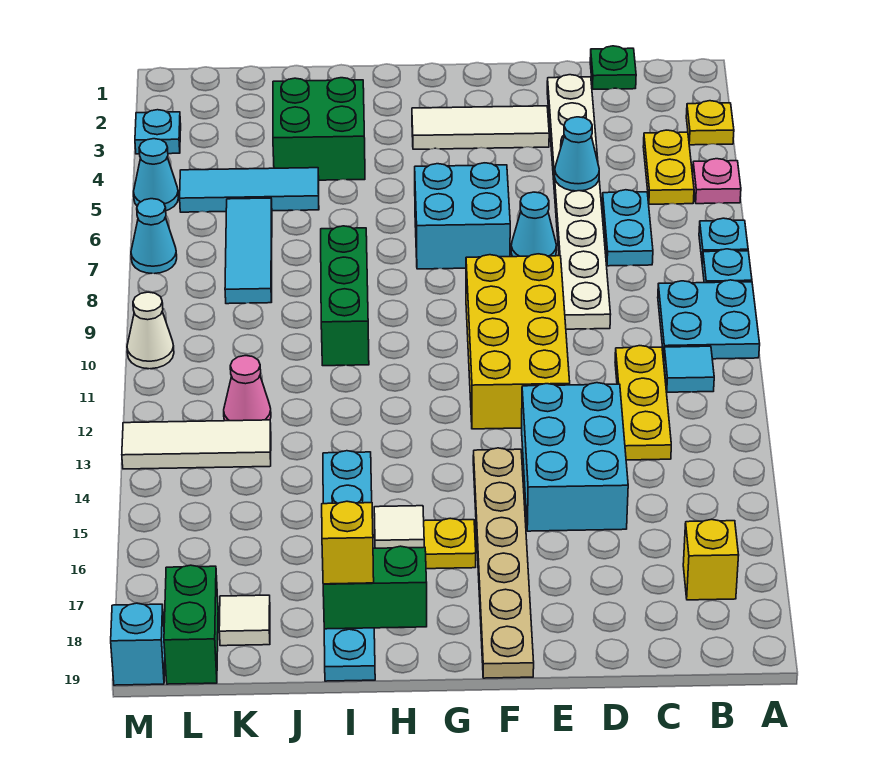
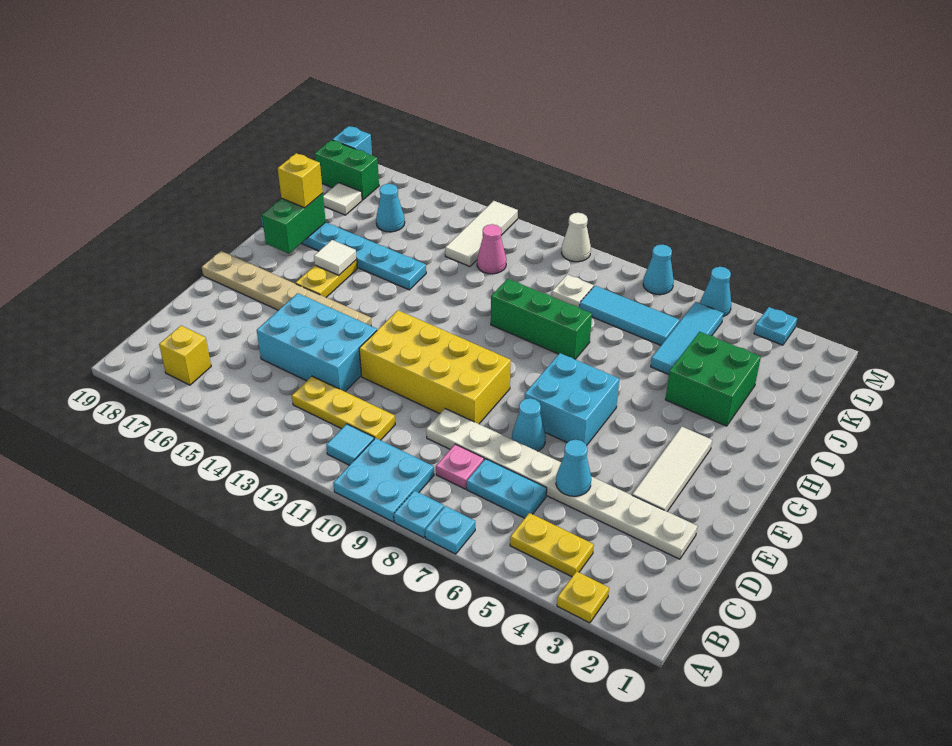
pink plate A5 level 1 -> pink plate C8 level 1
green plate C1 level 1 -> none
none -> white plate K9 level 1
none -> cyan cone K16 level 1

